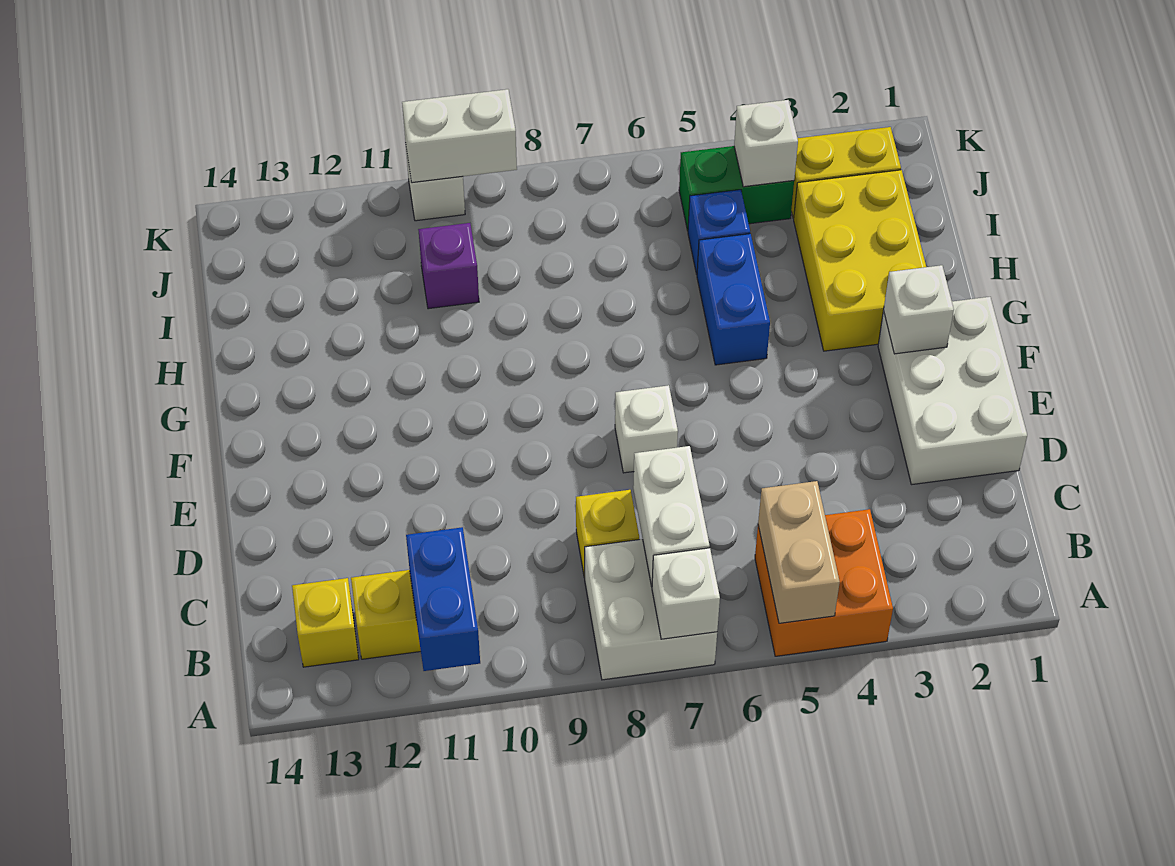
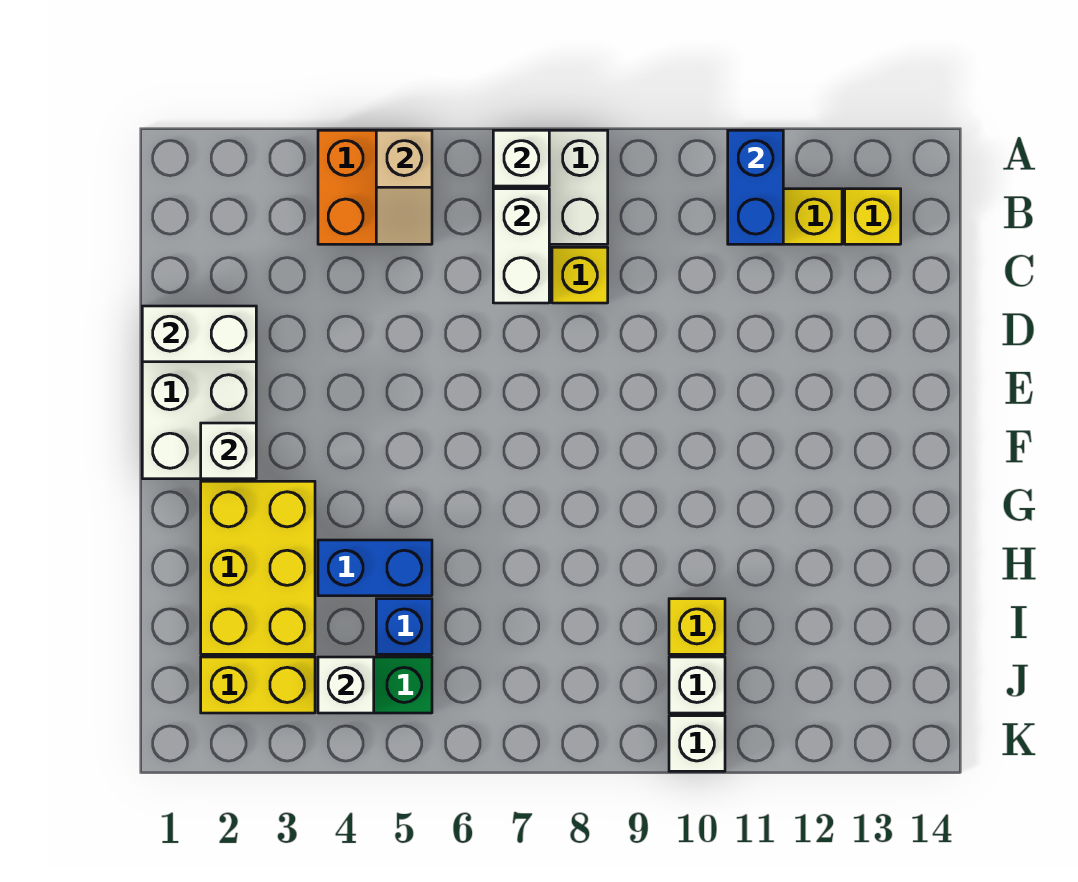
tan brick A5:B5 level 2 -> tan slope A5:B5 level 2 top A
white brick E7 level 1 -> white brick J10 level 1
blue brick G5:H5 level 1 -> blue brick H4:H5 level 1
purple brick I10 level 1 -> yellow brick I10 level 1
white brick K9:K10 level 2 -> white brick D1:D2 level 2

